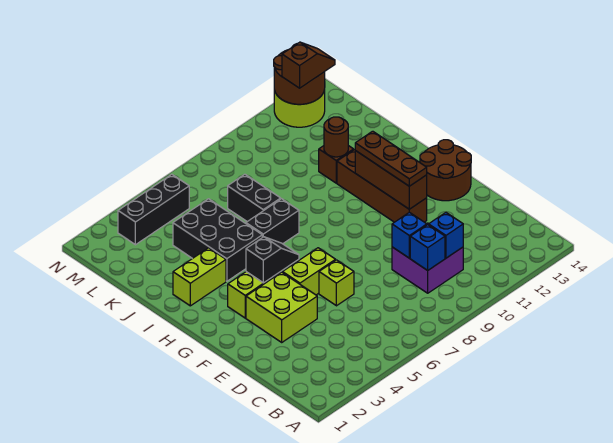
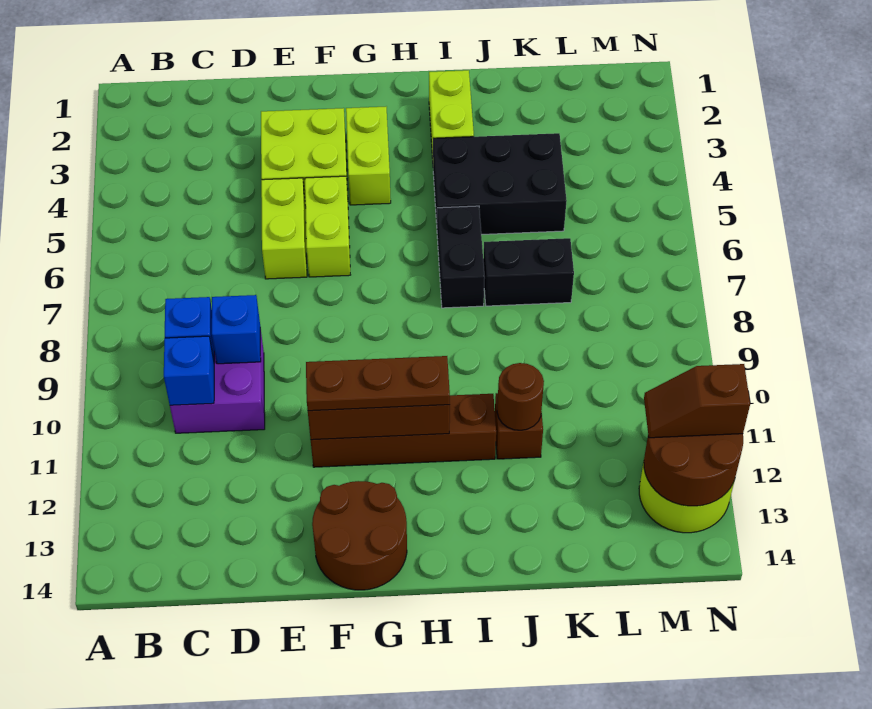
lime brick E6 level 1 -> lime brick E5:E6 level 1
black slope G4:G5 level 2 top 4 -> none
black brick M3:M5 level 1 -> none
brown slope M12:M13 level 3 top 12 -> brown slope M12:N12 level 3 top N

